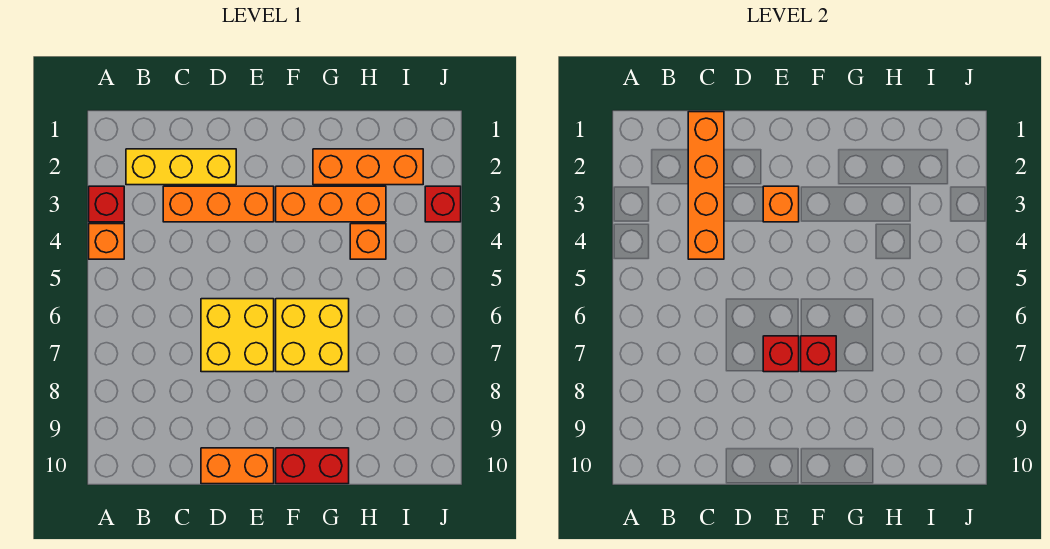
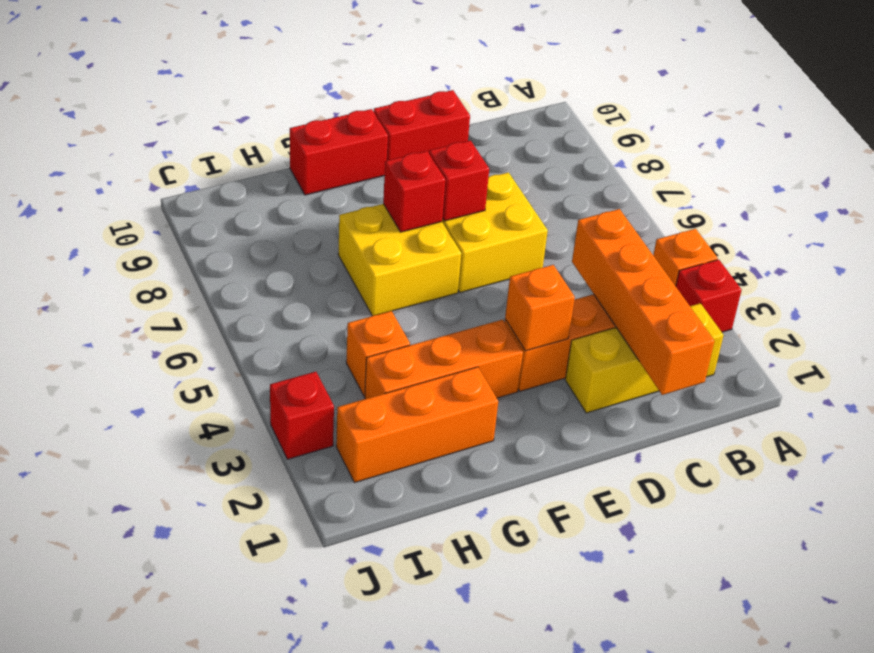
orange brick D10:E10 level 1 -> red brick D10:E10 level 1

